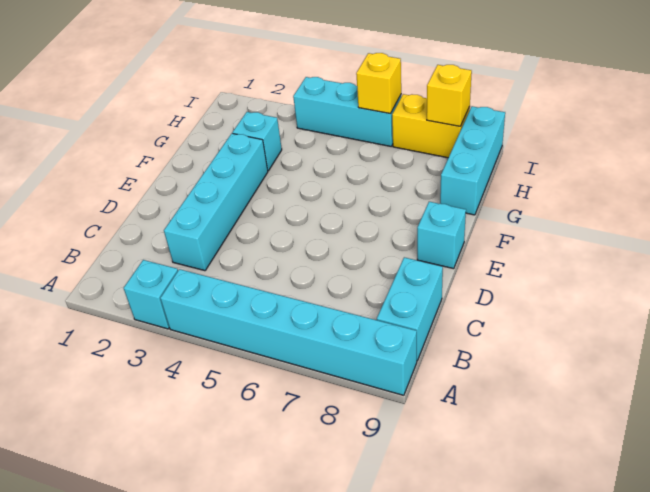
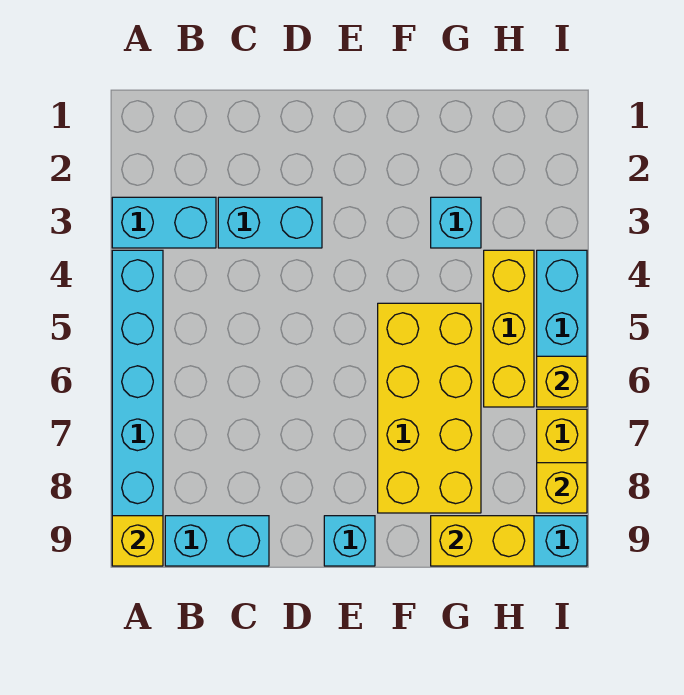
cyan brick A3 level 1 -> cyan brick A3:B3 level 1
none -> yellow brick A9 level 2
cyan brick C3:F3 level 1 -> cyan brick C3:D3 level 1
none -> yellow brick F5:G8 level 1
none -> yellow brick G9:H9 level 2
none -> yellow brick H4:H6 level 1

